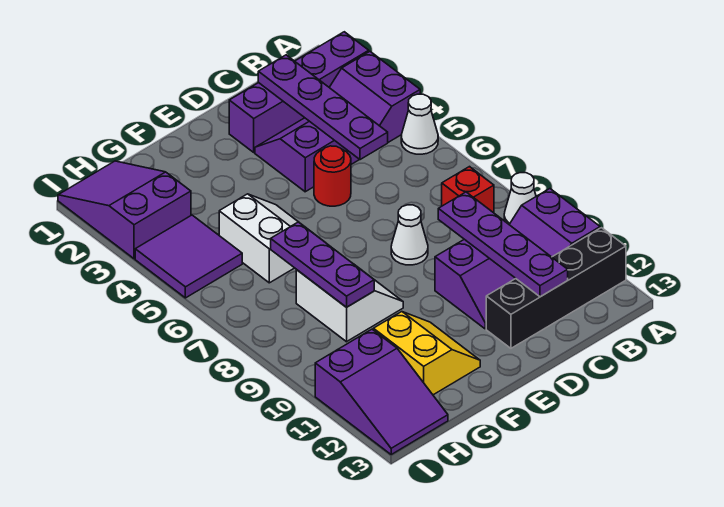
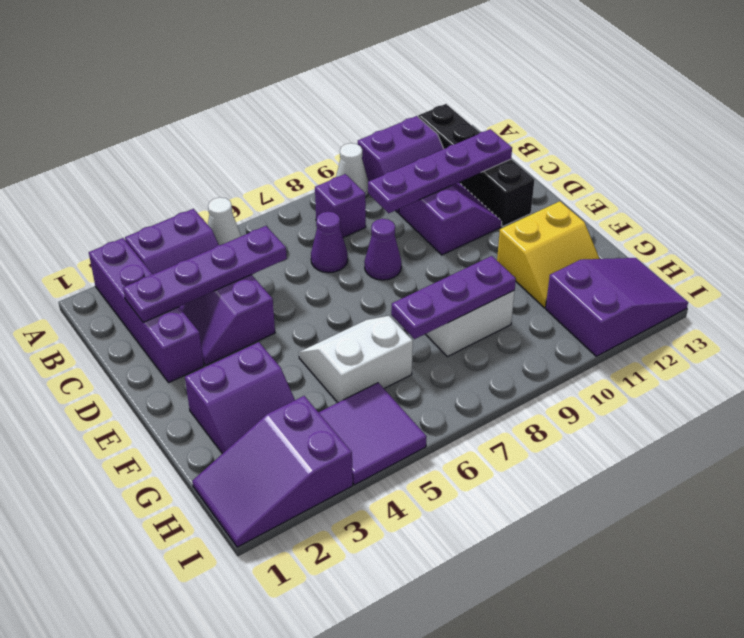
red brick B8 level 1 -> purple brick B8 level 1
none -> purple cone C7 level 1
red round brick D5 level 1 -> none
white cone D8 level 1 -> purple cone D8 level 1
none -> purple slope F2:G3 level 1 top F
yellow slope F11:G12 level 1 top G -> yellow slope F11:G12 level 1 top F

